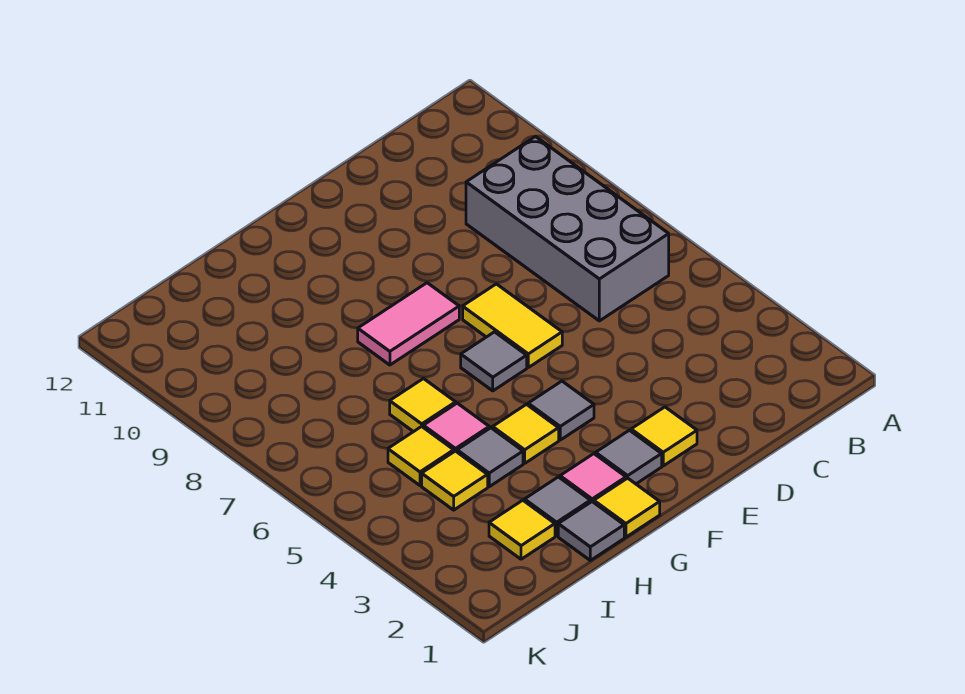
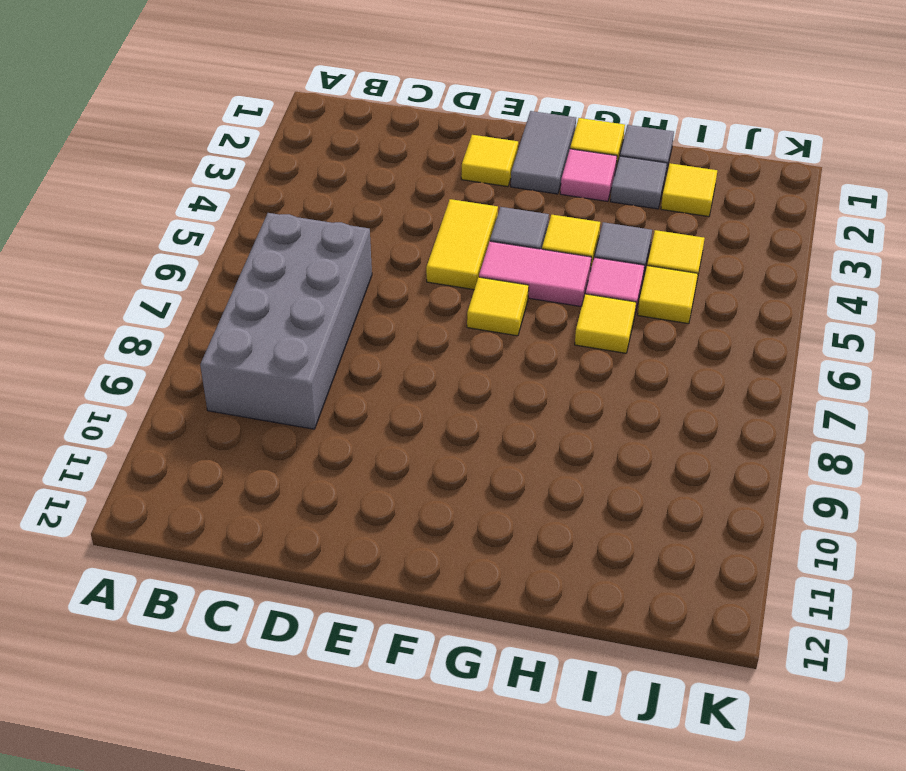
yellow tile E6:E7 level 1 -> yellow tile E4:E5 level 1
grey tile F2 level 1 -> grey tile F1:F2 level 1
grey tile F6 level 1 -> yellow tile F6 level 1
pink tile F8:G8 level 1 -> pink tile F5:G5 level 1

